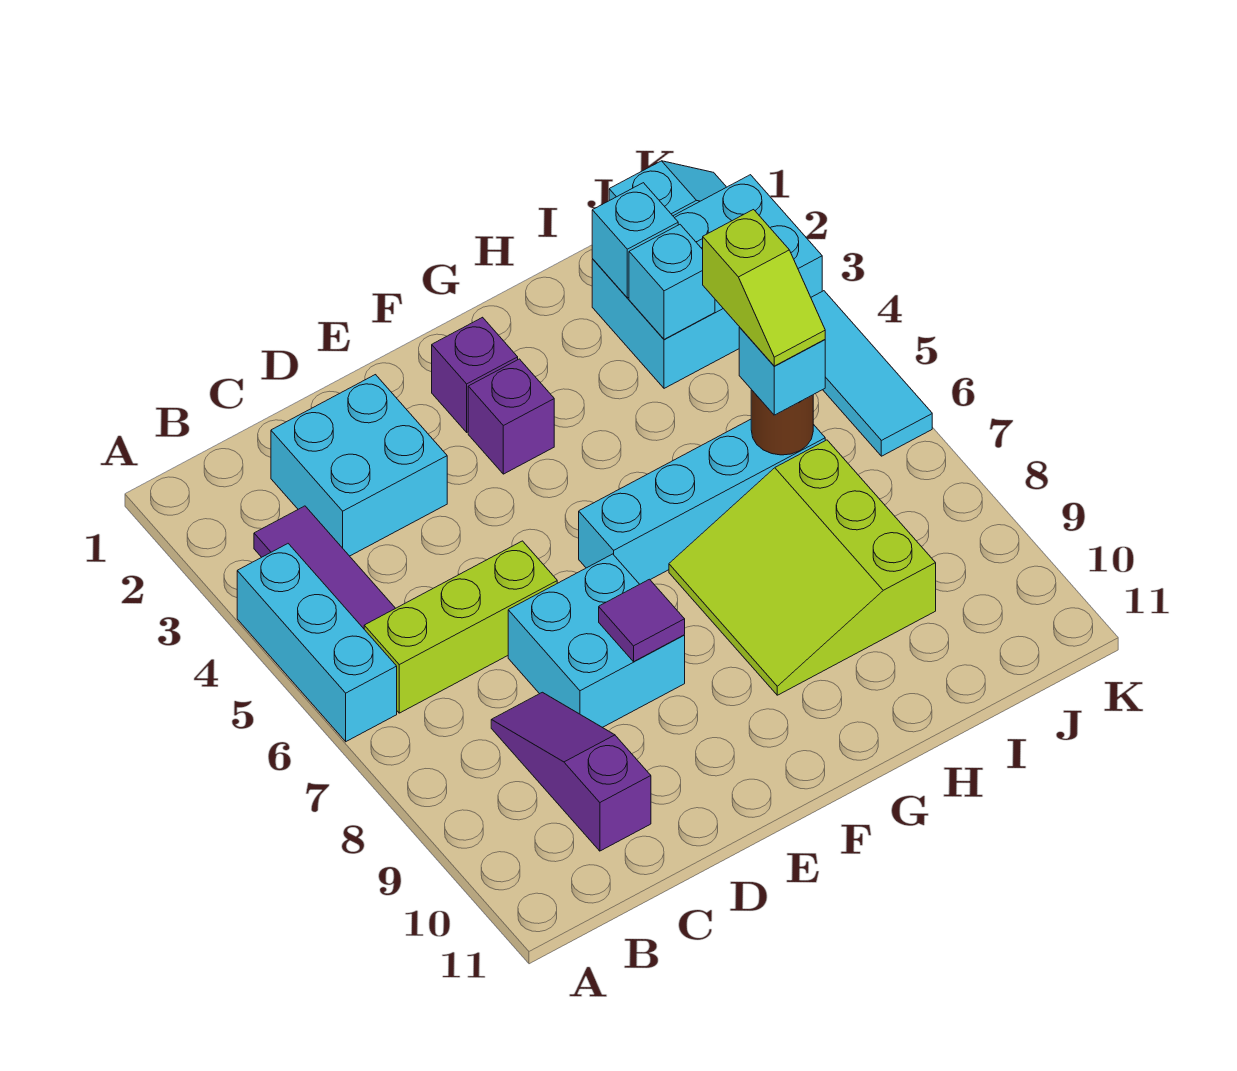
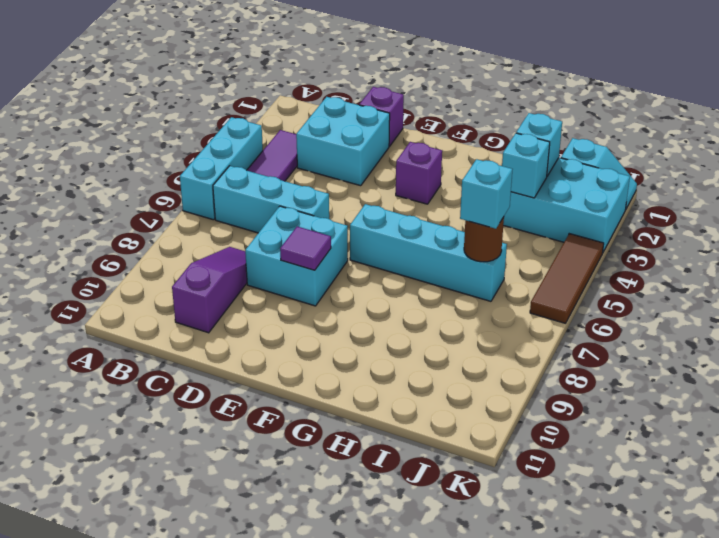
lime brick B6:D6 level 1 -> cyan brick B6:D6 level 1
purple brick F2 level 1 -> purple brick D1 level 1
lime slope G7:I9 level 1 top I -> none
lime slope I5:I6 level 4 top 5 -> none
cyan tile K4:K6 level 1 -> brown tile K4:K6 level 1

